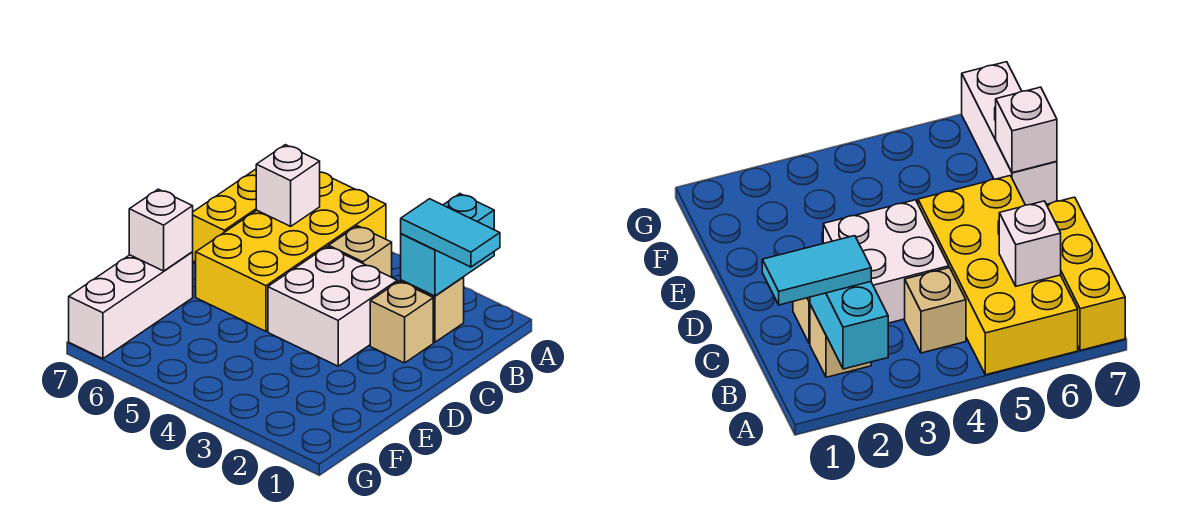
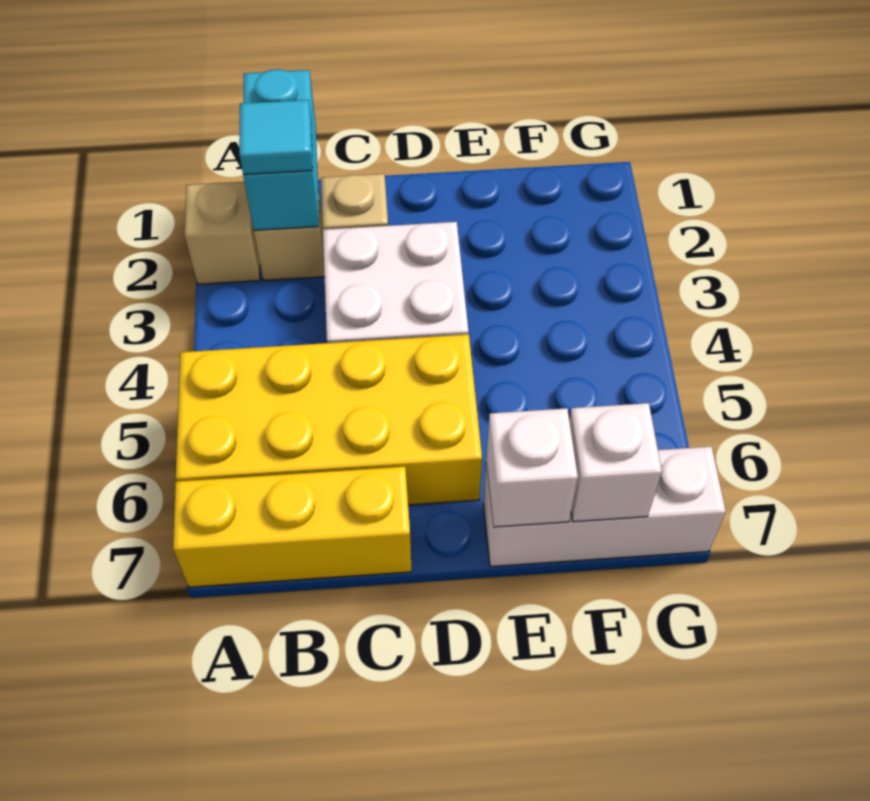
cyan brick A2:B2 level 2 -> cyan brick B1:B2 level 2
cyan tile B1:B2 level 3 -> cyan tile B2 level 3
tan brick B4 level 1 -> tan brick A2 level 1
white brick B6 level 2 -> white brick F7 level 2

